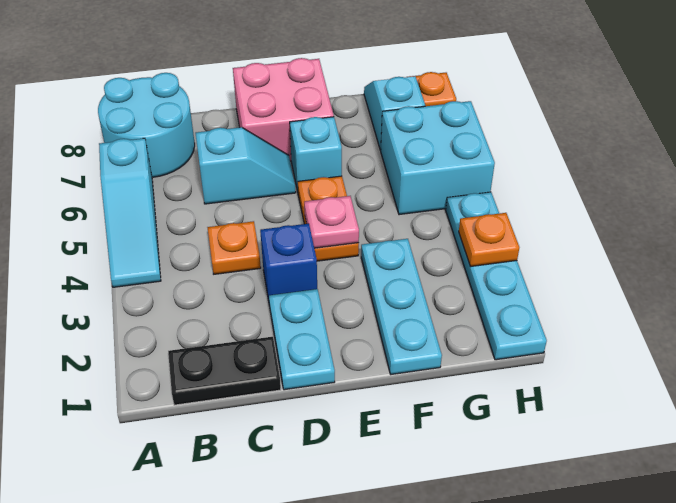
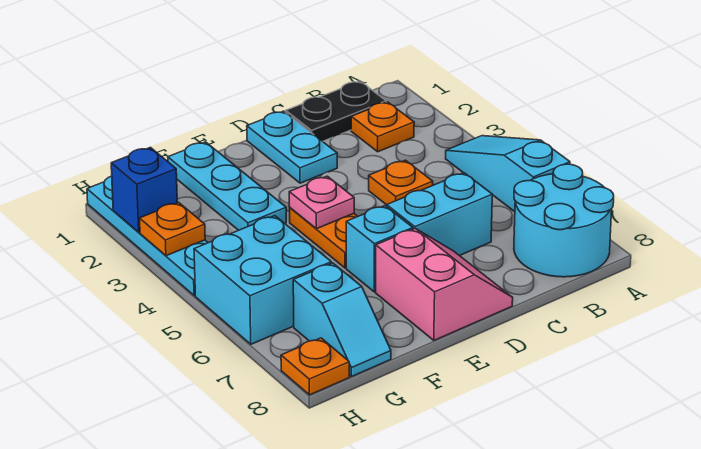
none -> orange plate B2 level 1
cyan slope C6:D6 level 1 top C -> cyan brick C6:D6 level 1
blue brick D3 level 1 -> blue brick H2 level 2
pink brick D7:E8 level 1 -> pink slope D7:E8 level 1 top E

